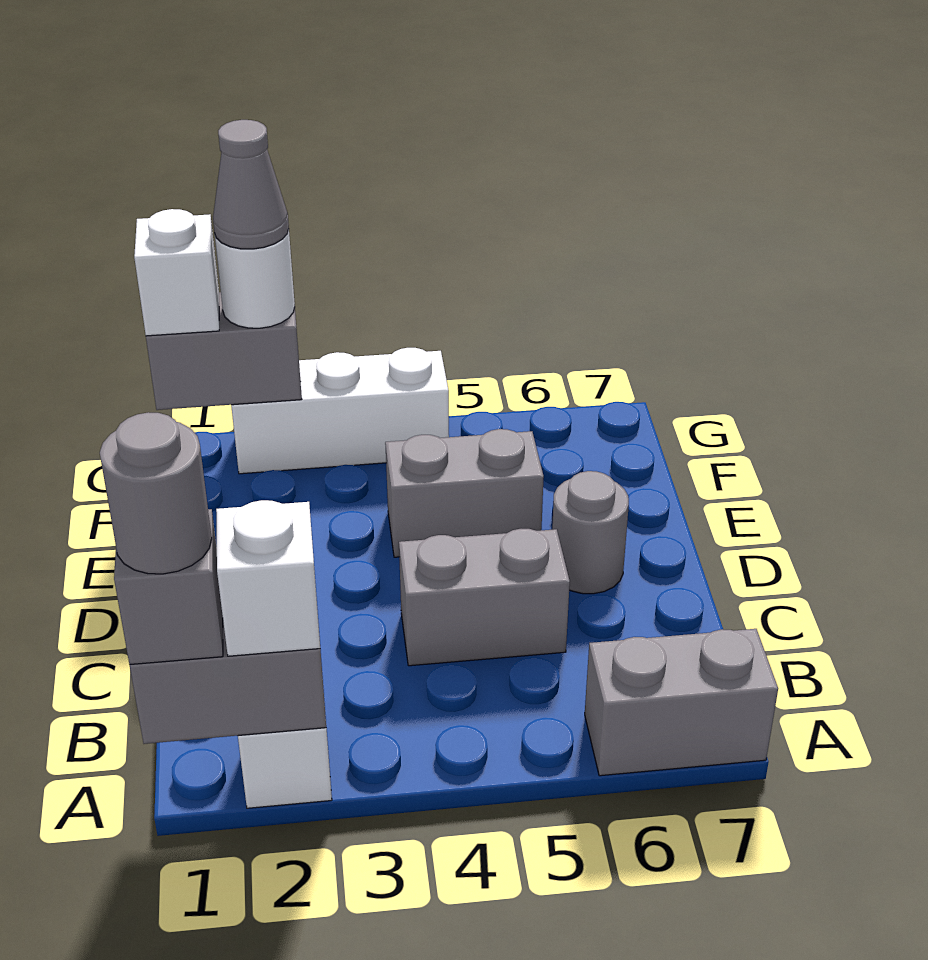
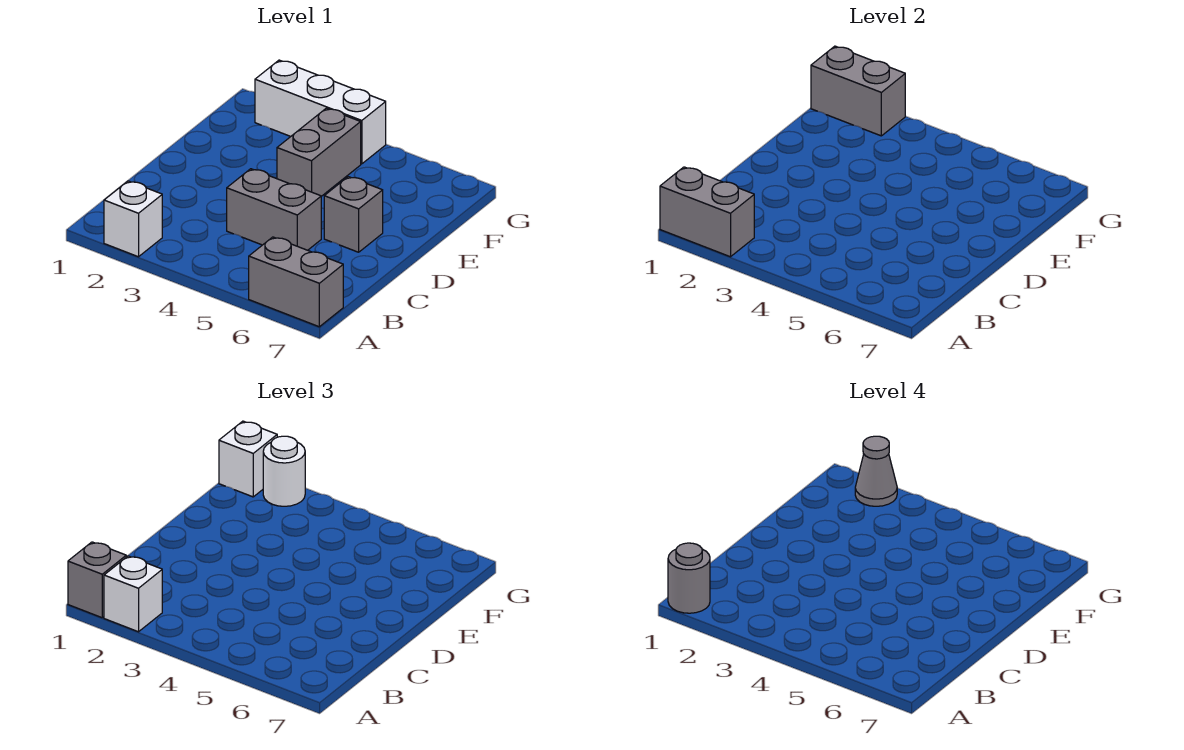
grey round brick D6 level 1 -> grey brick D6 level 1
grey brick E4:E5 level 1 -> grey brick E4:F4 level 1

